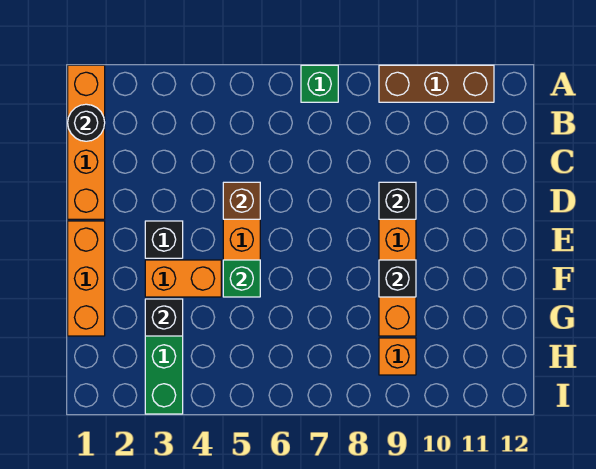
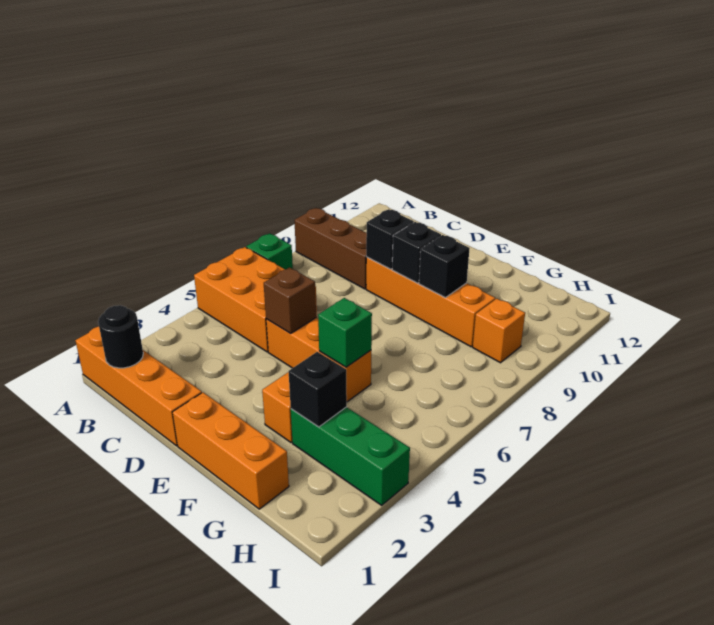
none -> orange brick A5:C6 level 1
brown brick A9:A11 level 1 -> brown brick A9:C9 level 1
black brick E3 level 1 -> black brick E9 level 2

